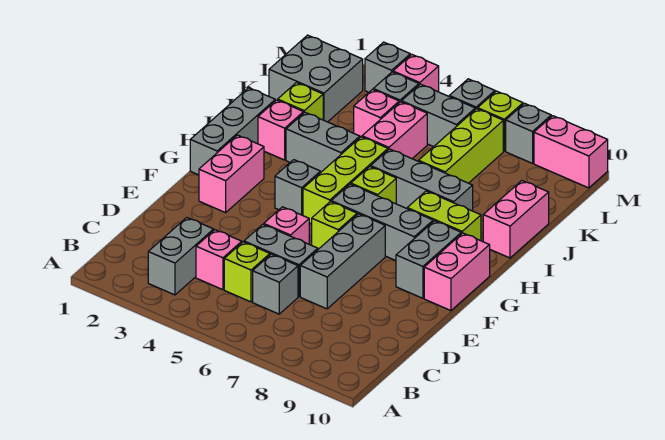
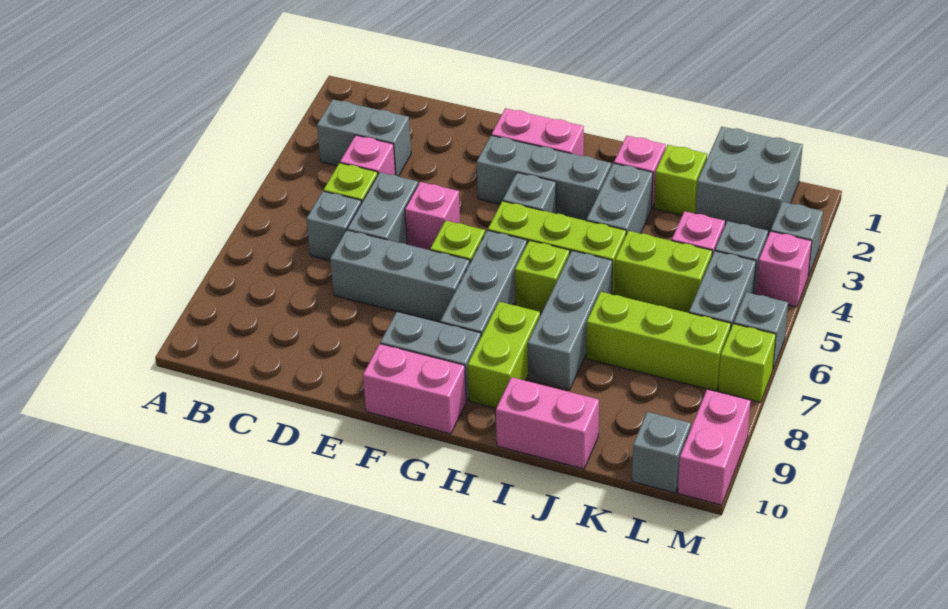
grey brick G1:I1 level 1 -> grey brick F3:H3 level 1
pink brick J5:K5 level 1 -> lime brick J5:K5 level 1
grey brick M8 level 1 -> grey brick L10 level 1

